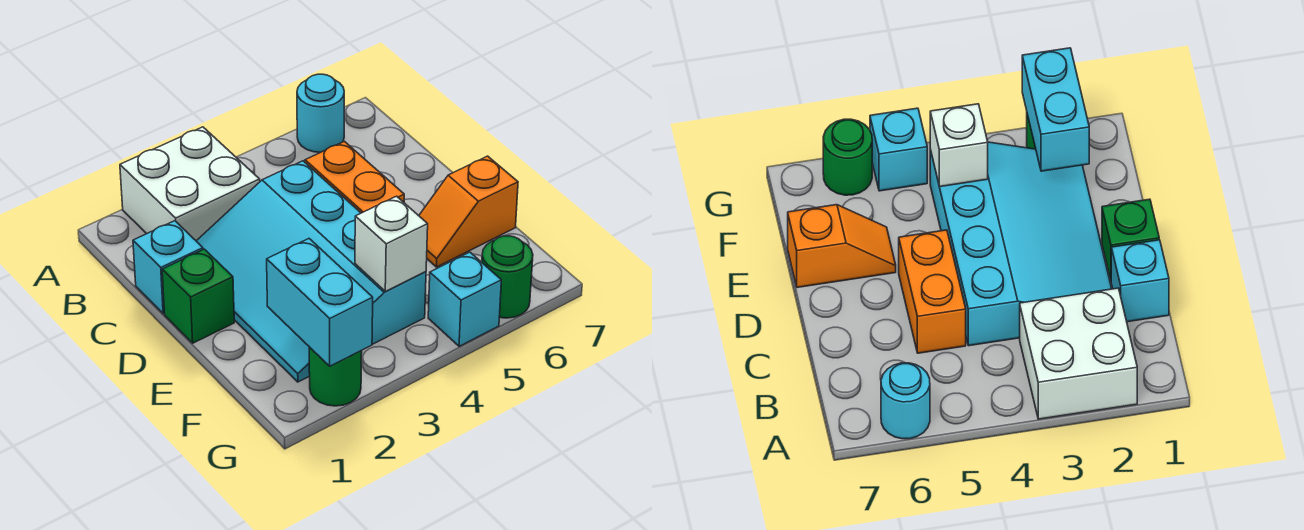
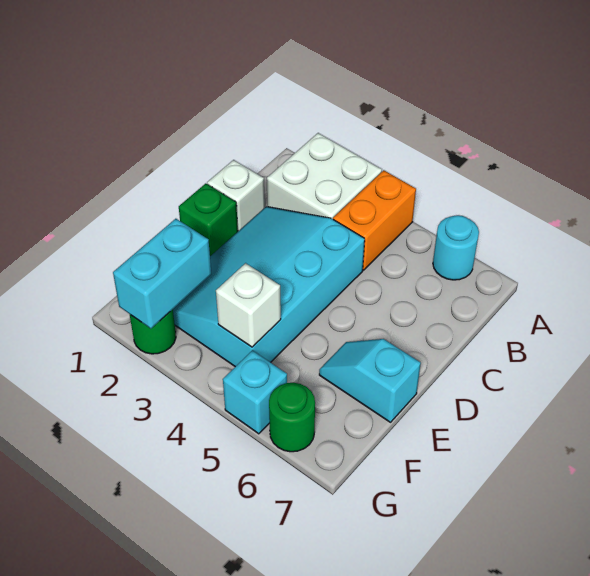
cyan brick C1 level 1 -> white brick C1 level 1
orange brick C5:D5 level 1 -> orange brick A4:B4 level 1
orange slope E6:E7 level 1 top 7 -> cyan slope E6:E7 level 1 top 7

